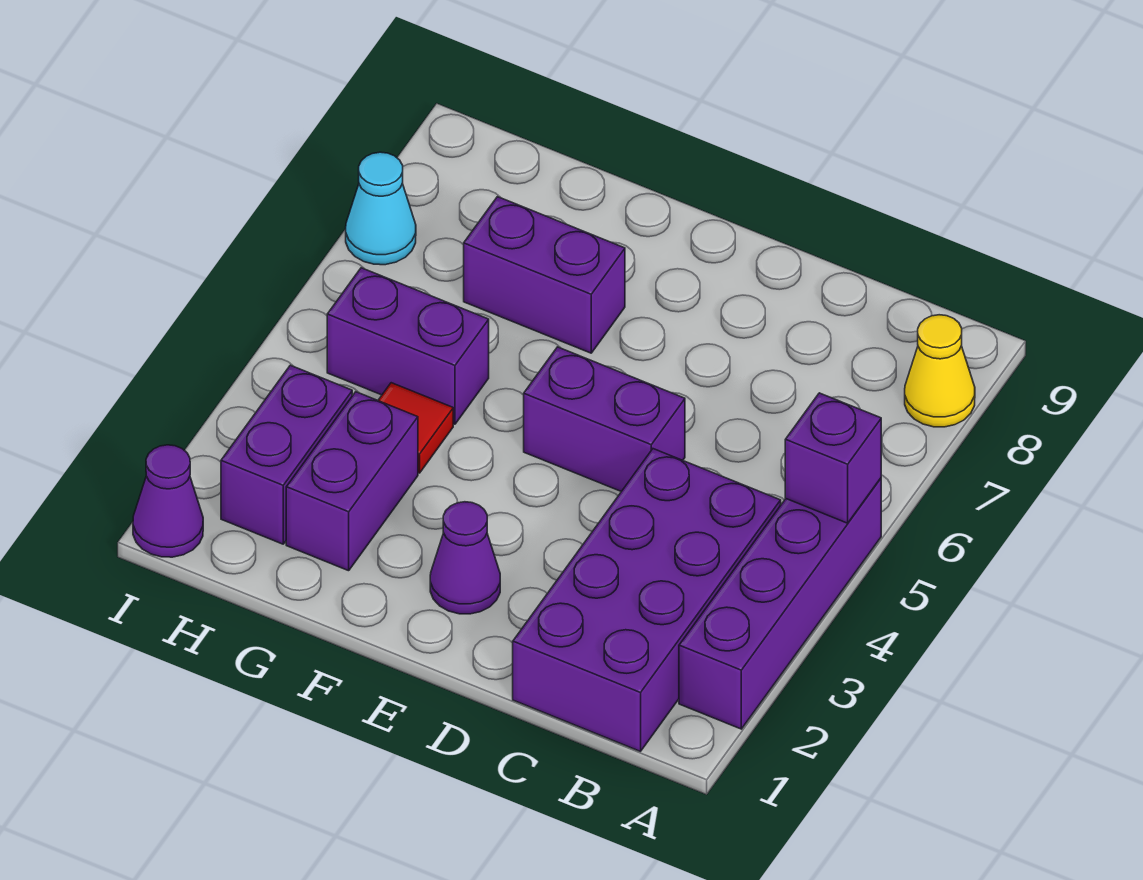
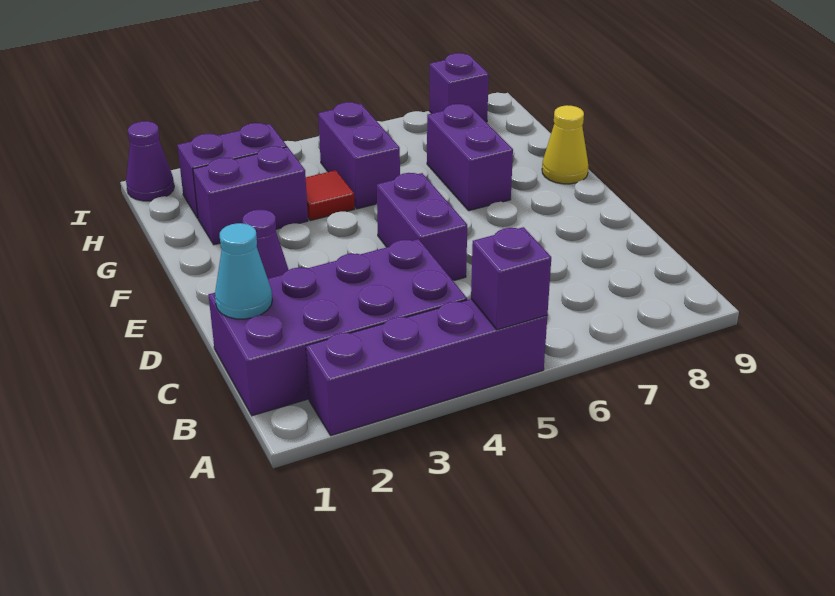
yellow cone A8 level 1 -> yellow cone F9 level 1
cyan cone I7 level 1 -> cyan cone C1 level 2
none -> purple brick I8 level 1

